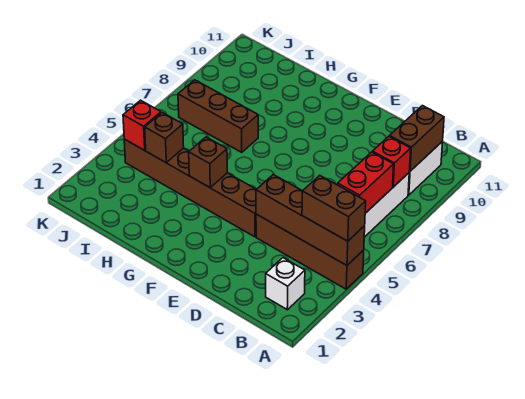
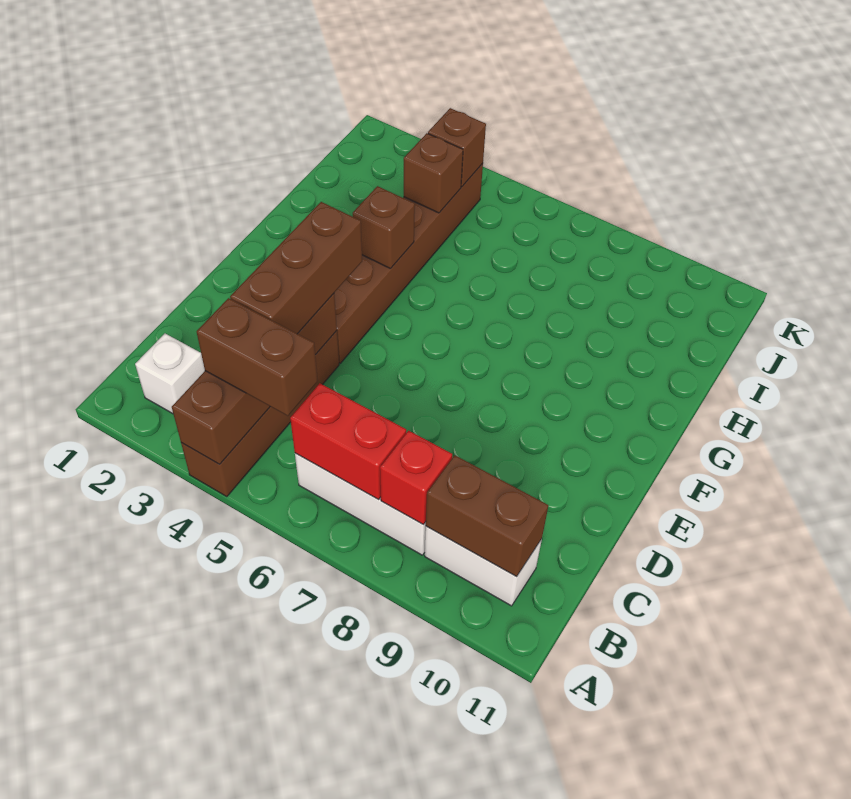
brown brick A4:B4 level 3 -> brown brick B4:B5 level 3
brown brick H7:J7 level 1 -> brown brick C4:E4 level 3
red brick J4 level 2 -> brown brick J4 level 2

